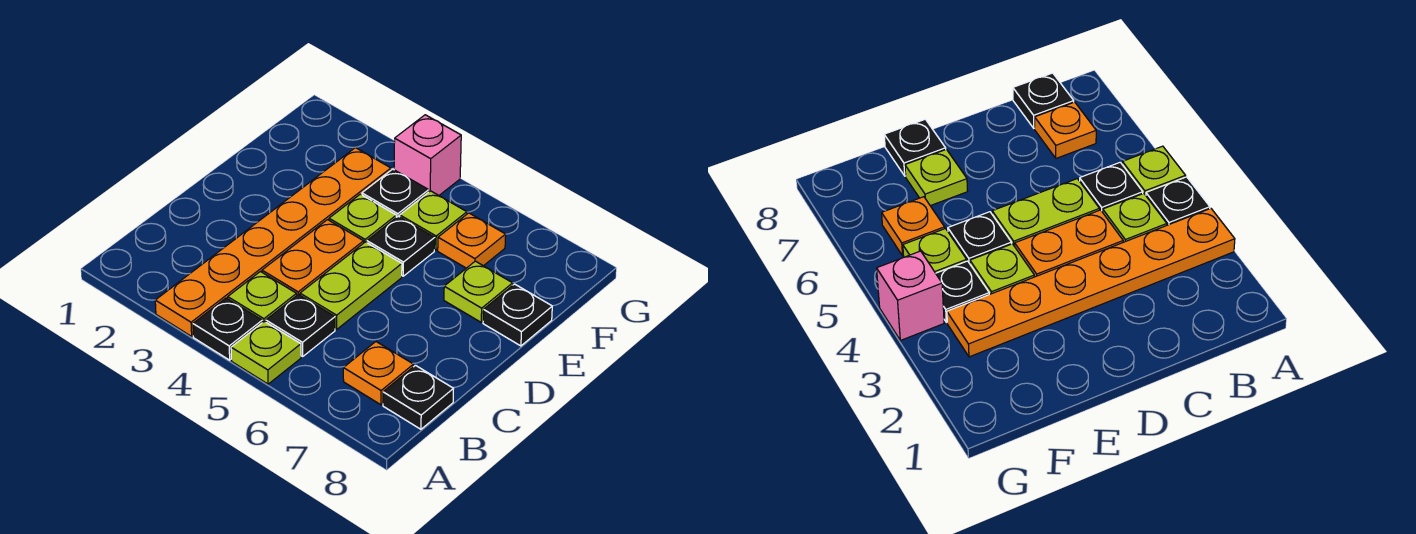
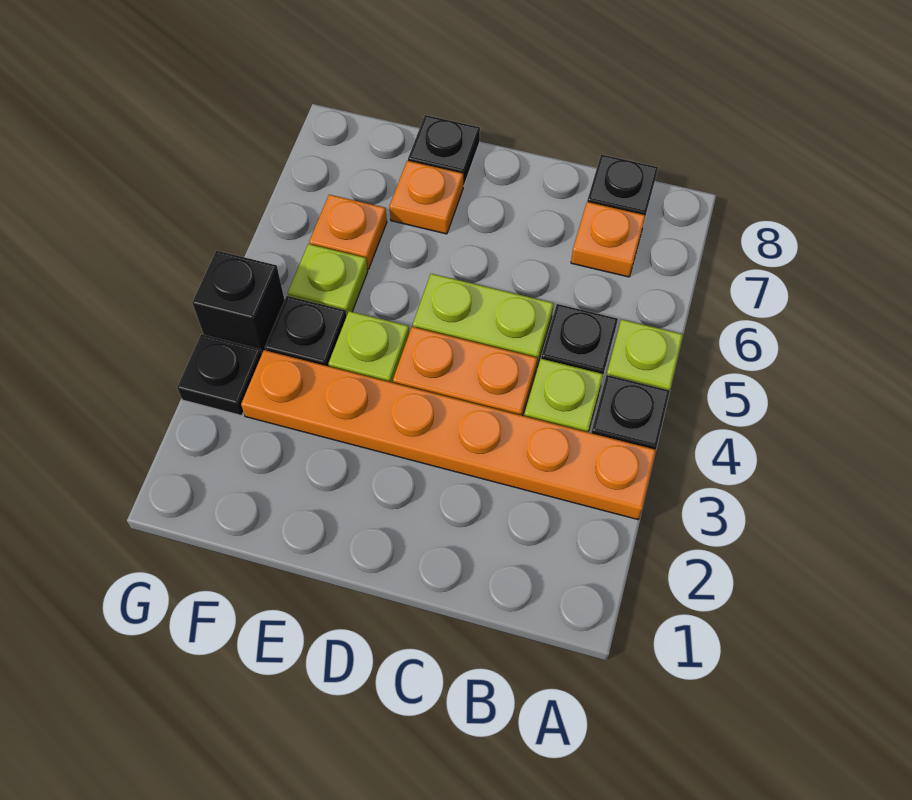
black plate E5 level 1 -> black plate G3 level 1
lime plate E7 level 1 -> orange plate E7 level 1
pink brick G4 level 1 -> black brick G4 level 1

